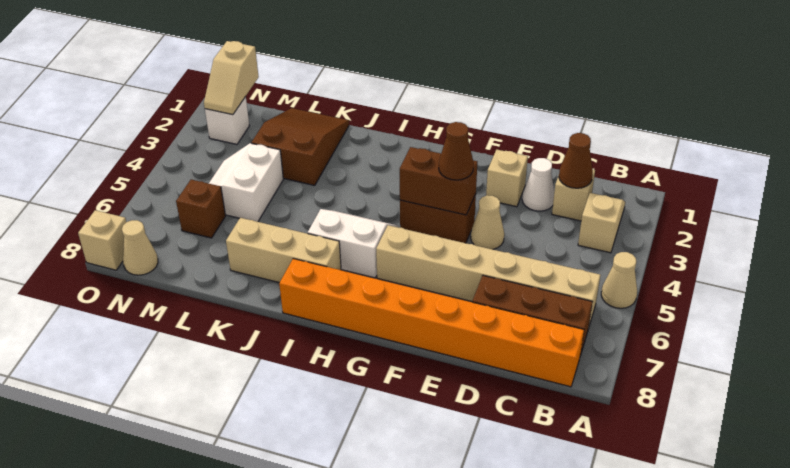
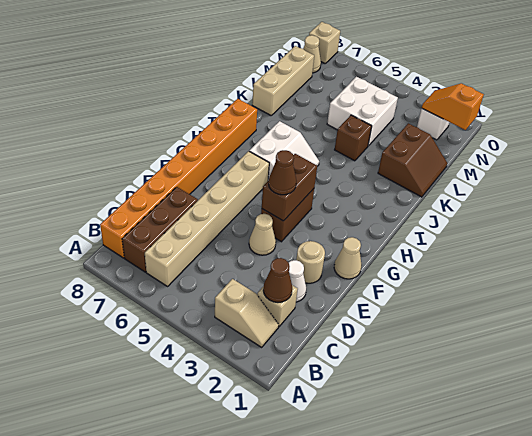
tan cone A5 level 1 -> tan cone F1 level 1
tan brick E2 level 1 -> tan round brick E2 level 1
tan brick I7:K7 level 1 -> tan brick K8:M8 level 1
brown slope K1:L3 level 1 top 3 -> brown slope K1:L2 level 1 top 2
white slope L4:M5 level 1 top L -> white brick L4:M5 level 1
brown brick M6 level 1 -> brown brick K4 level 1
tan slope N1:N2 level 2 top 1 -> orange slope N1:N2 level 2 top 1

